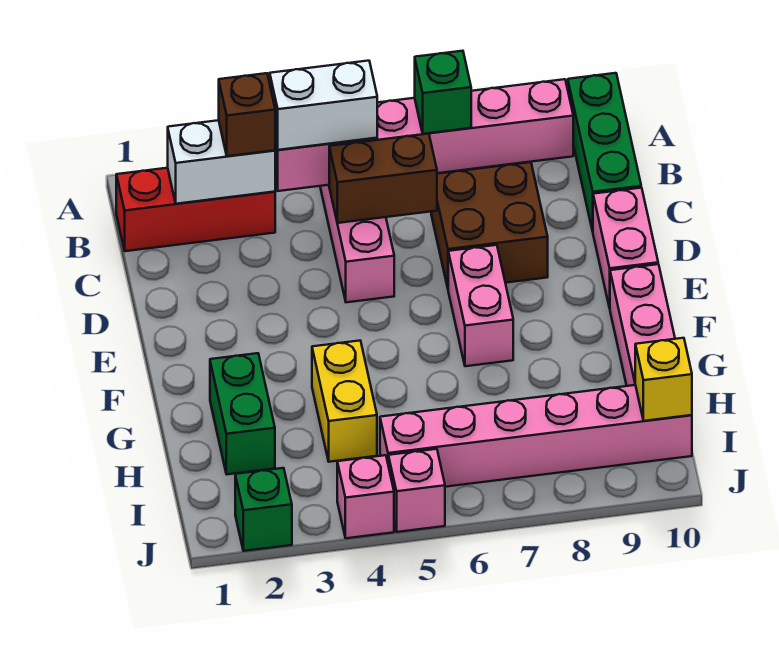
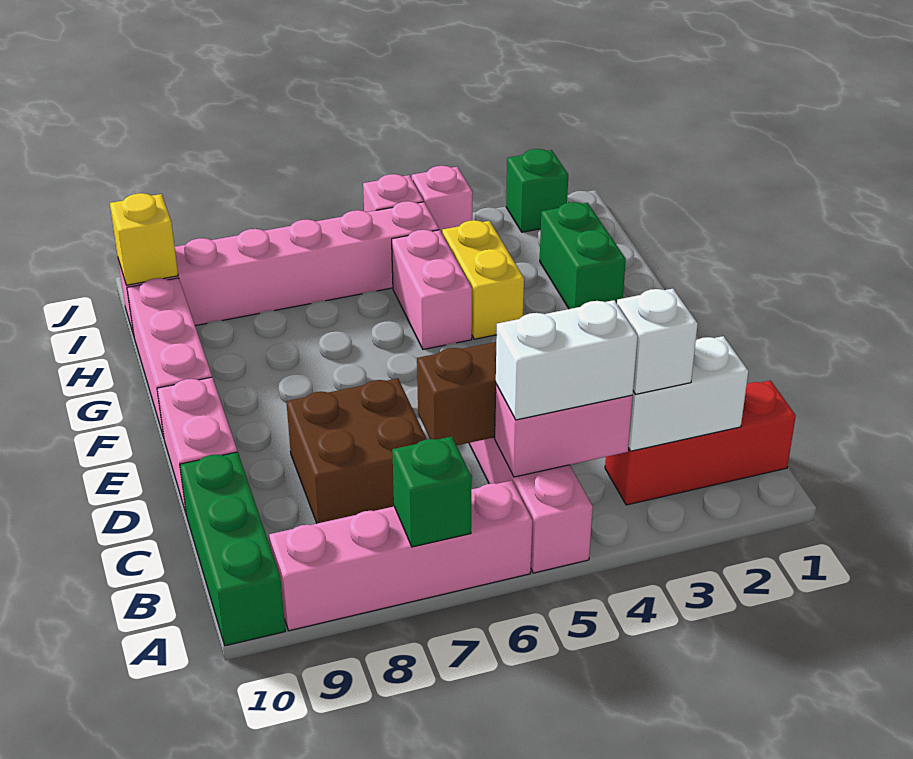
brown brick B3 level 3 -> white brick B3 level 3
pink brick E7:F7 level 1 -> pink brick G5:H5 level 1

